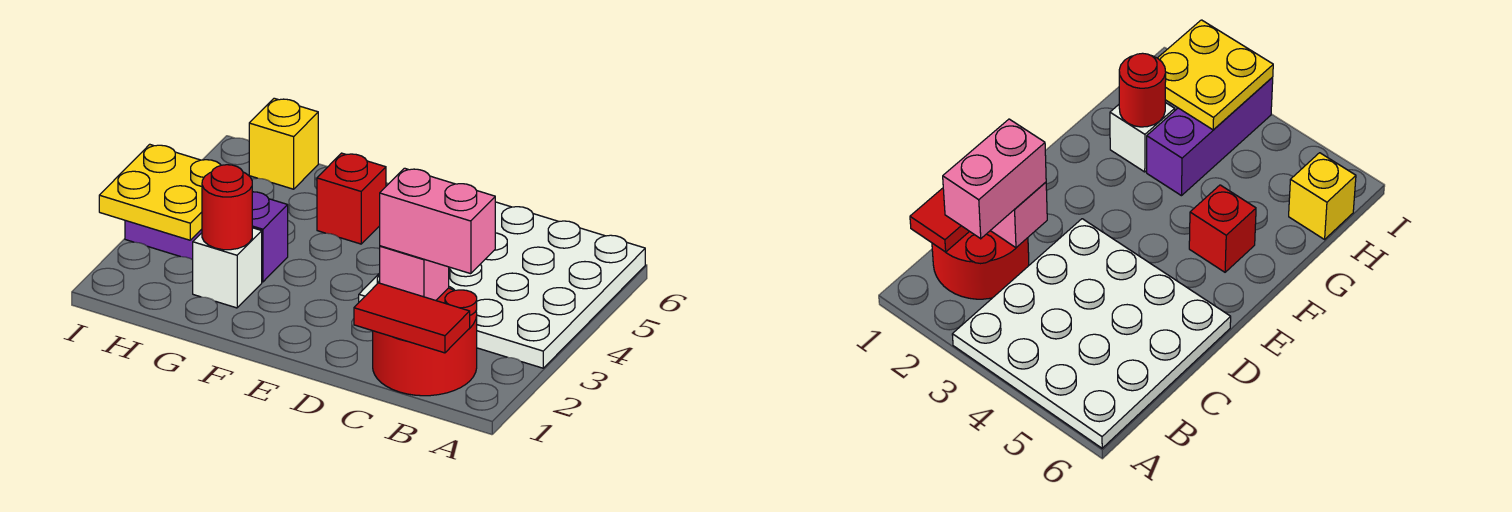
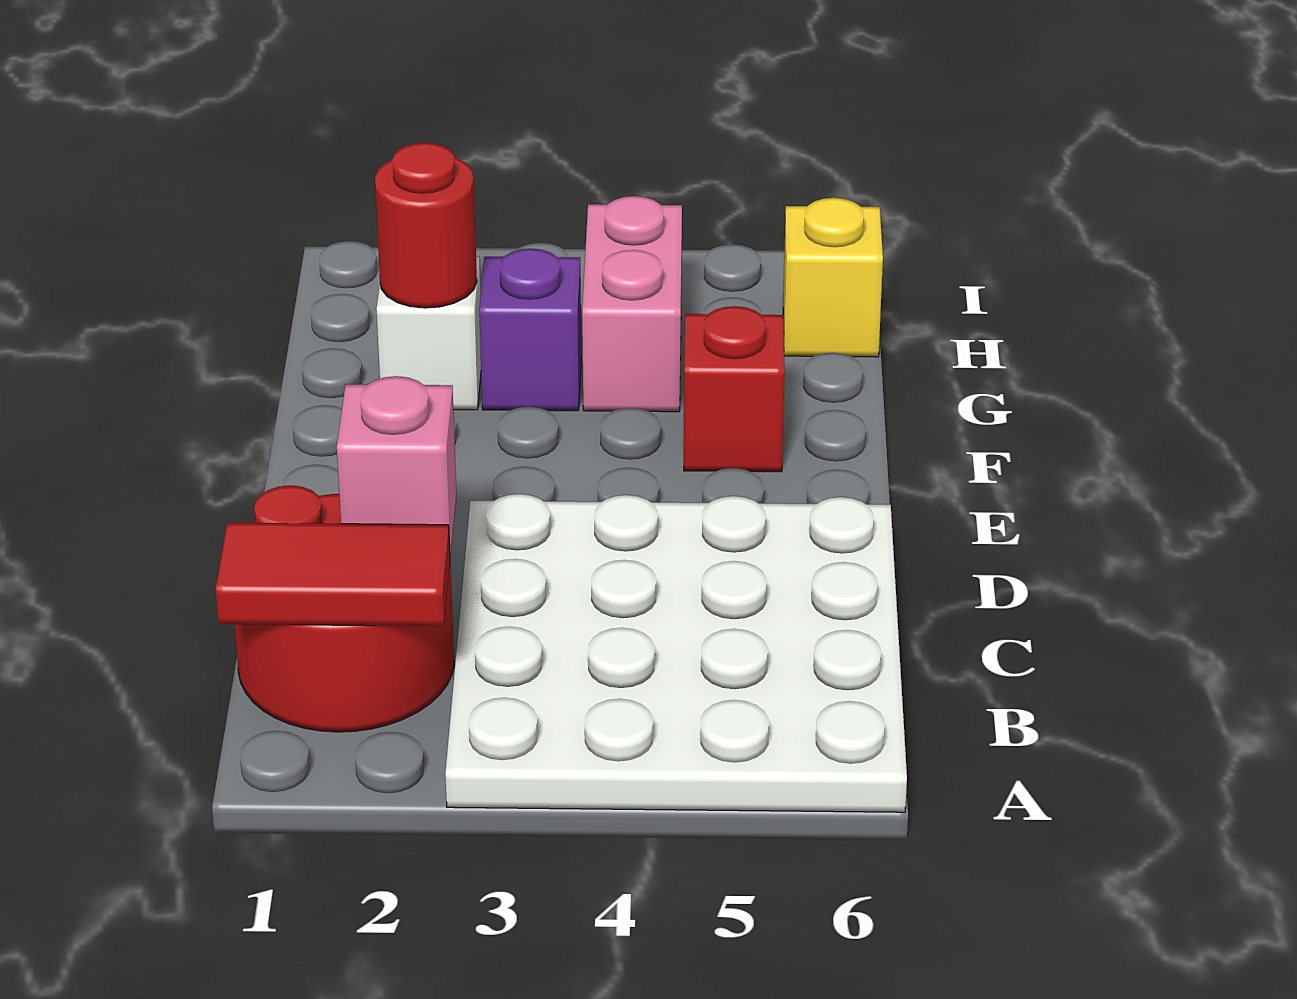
red tile B1:C1 level 2 -> red tile B1:B2 level 2
pink brick B2:C2 level 3 -> pink brick G4:H4 level 1
purple brick G3:I3 level 1 -> purple brick G3 level 1
yellow plate H2:I3 level 2 -> none

